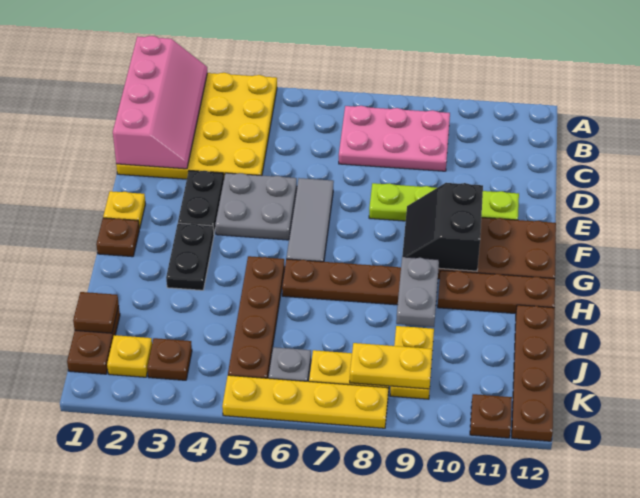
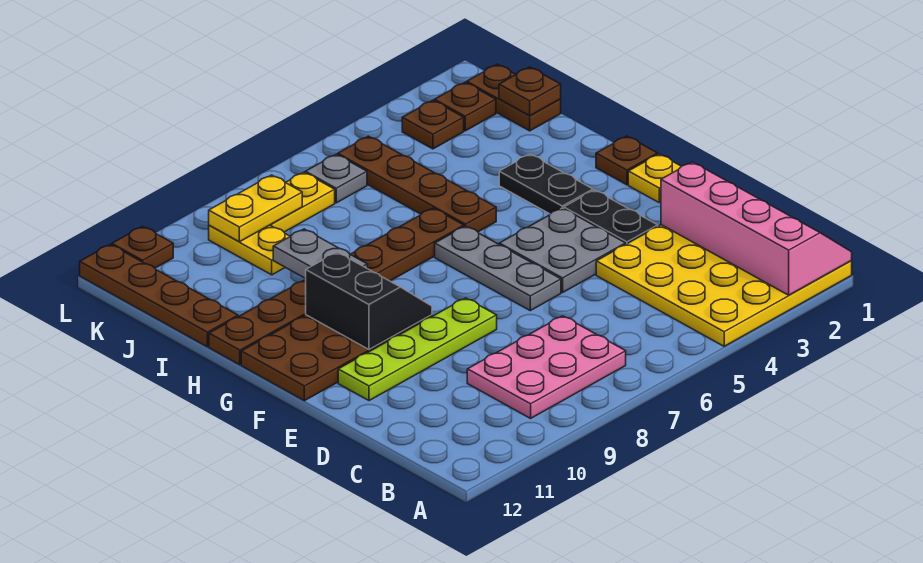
pink slope A1:D2 level 2 top 1 -> pink slope A1:D2 level 2 top 2
grey tile E6:G6 level 1 -> grey plate E6:G6 level 1
brown tile J1 level 2 -> brown plate J1 level 2
yellow plate K2 level 1 -> brown plate K2 level 1
yellow plate L5:L8 level 1 -> none

